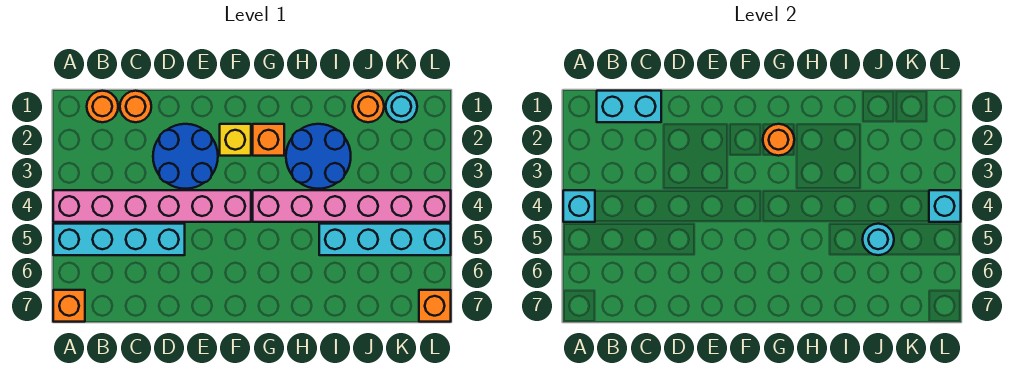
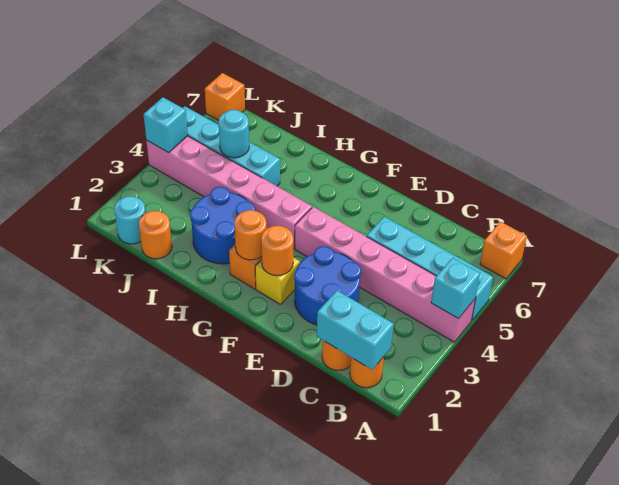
none -> orange round brick F2 level 2

